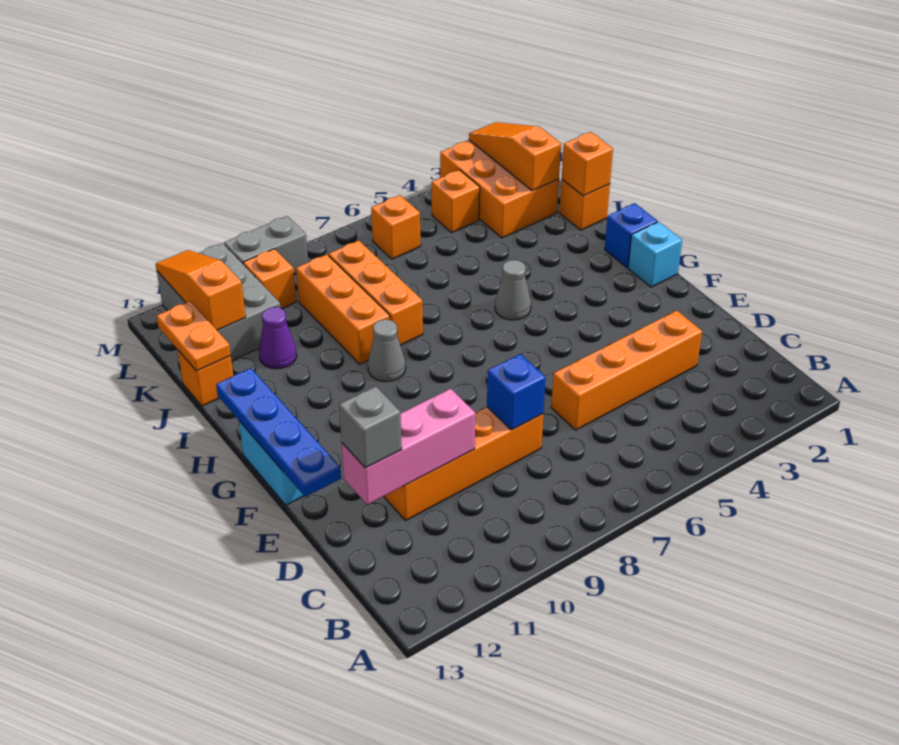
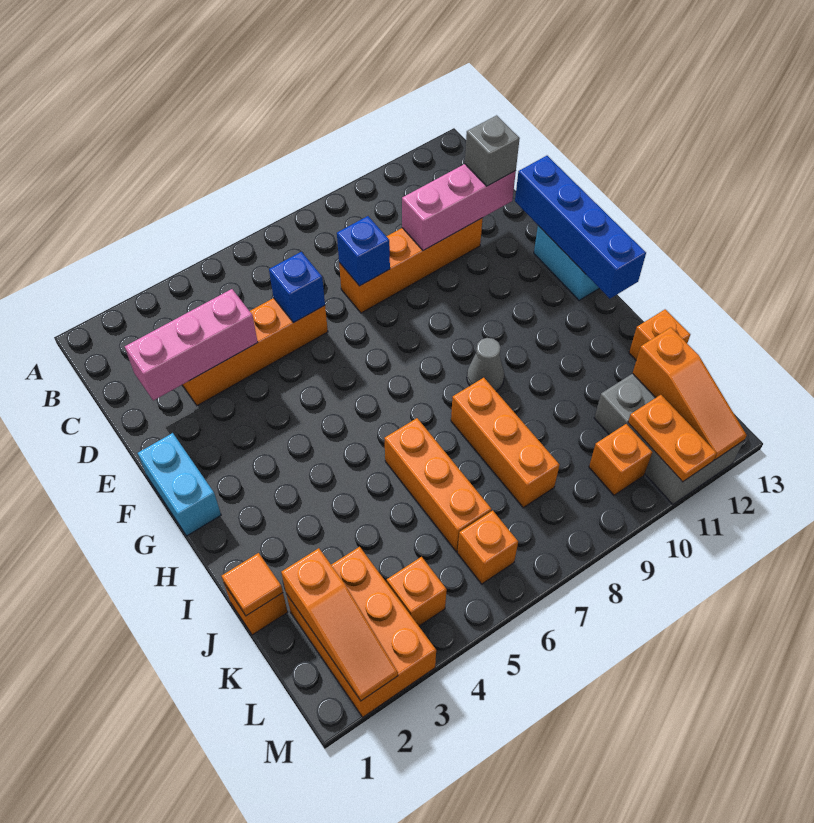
none -> pink brick D2:D4 level 2
blue plate E13:H13 level 2 -> blue brick E13:H13 level 2
cyan brick G1 level 1 -> cyan brick F1:G1 level 1
blue brick H1 level 1 -> blue brick D6 level 2
grey cone H5 level 1 -> none
orange brick I9:K9 level 1 -> orange brick I6:K6 level 1
orange brick J1 level 2 -> orange tile J1 level 2
purple cone J11 level 1 -> none
orange plate J13:K13 level 2 -> orange plate L11:M11 level 2
grey brick M9:M10 level 1 -> none

